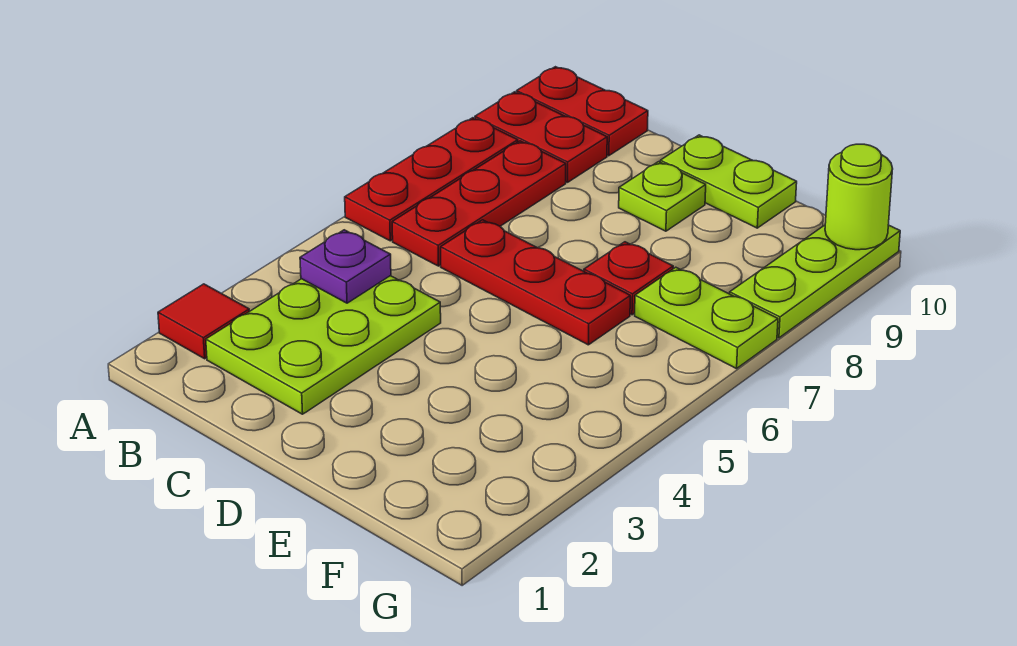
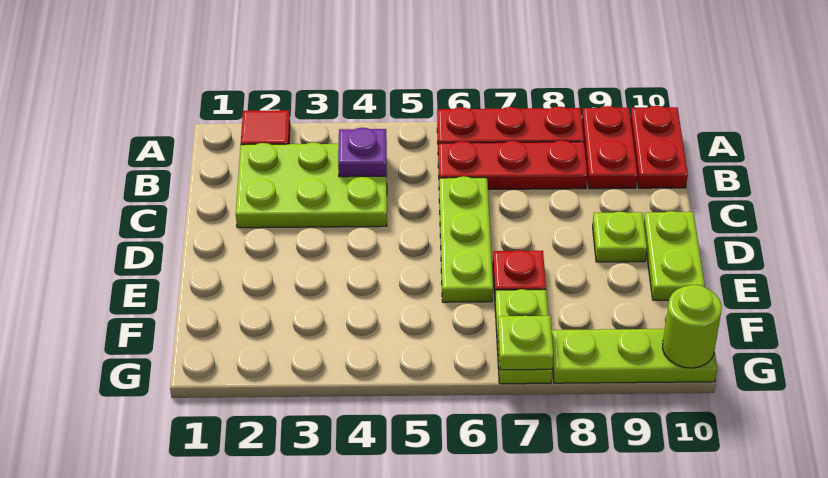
red plate C6:E6 level 1 -> lime plate C6:E6 level 1
none -> lime plate G7 level 2

